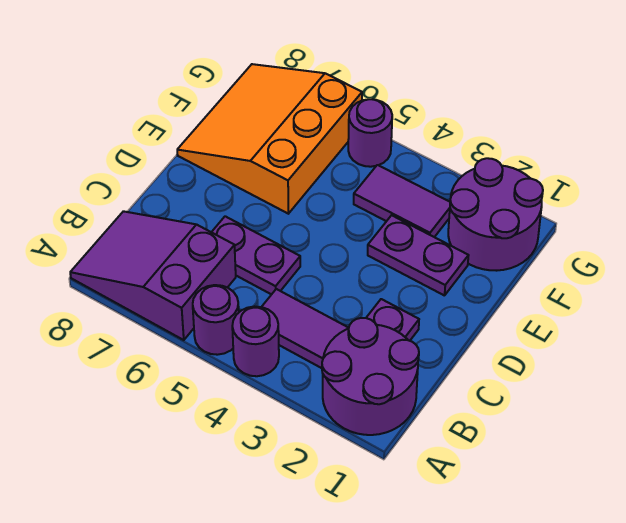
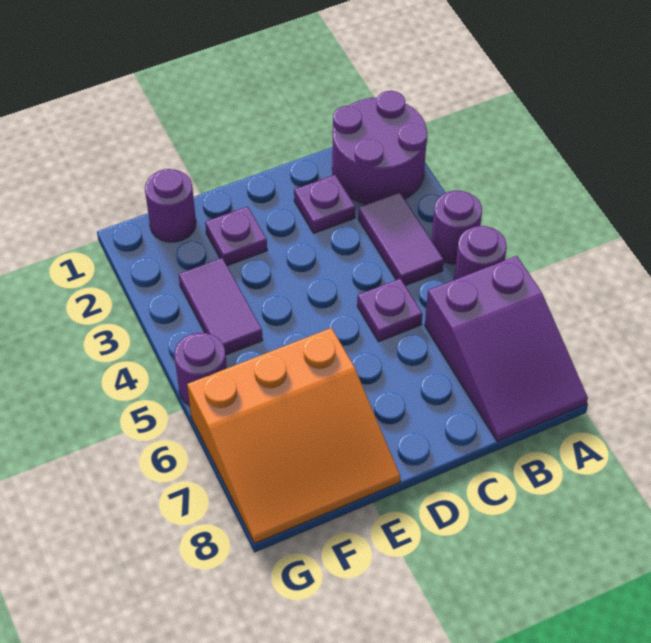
purple plate C5:C6 level 1 -> purple plate C5 level 1
purple plate E2:E3 level 1 -> purple plate E2 level 1
purple round brick F1:G2 level 1 -> purple round brick F1 level 1

